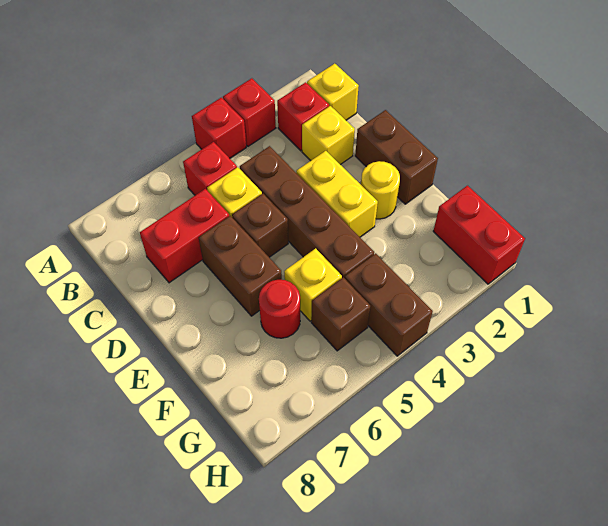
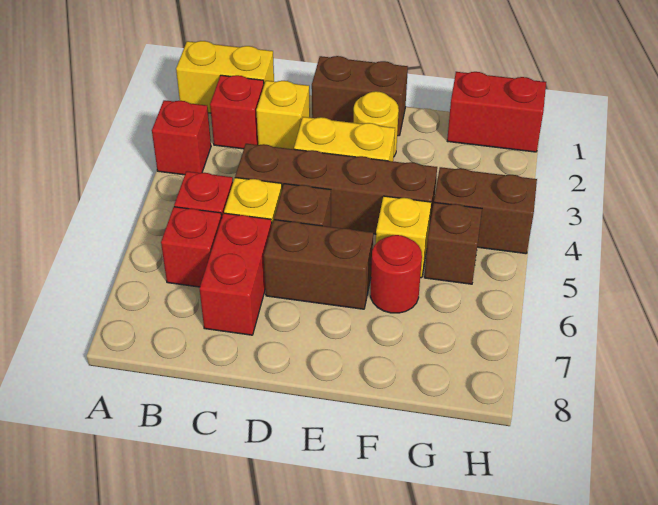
red brick A4 level 1 -> red brick B6 level 1
yellow brick B1 level 1 -> yellow brick A1:B1 level 1

